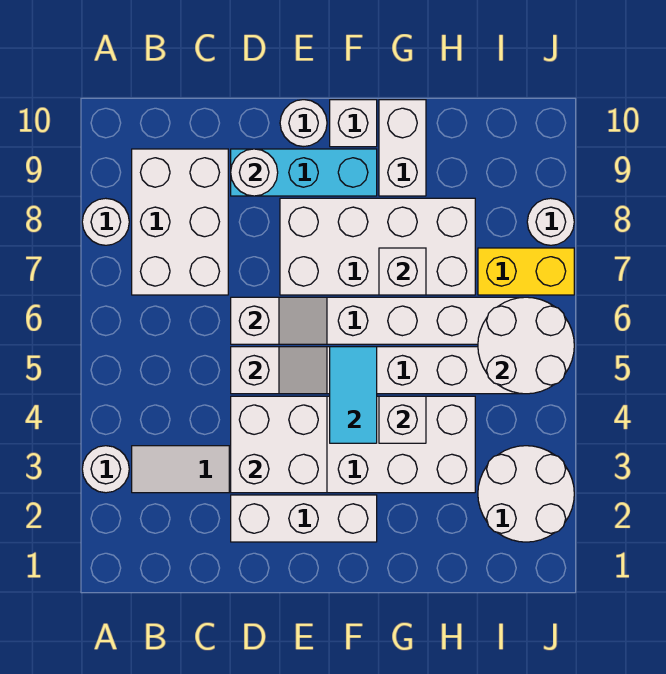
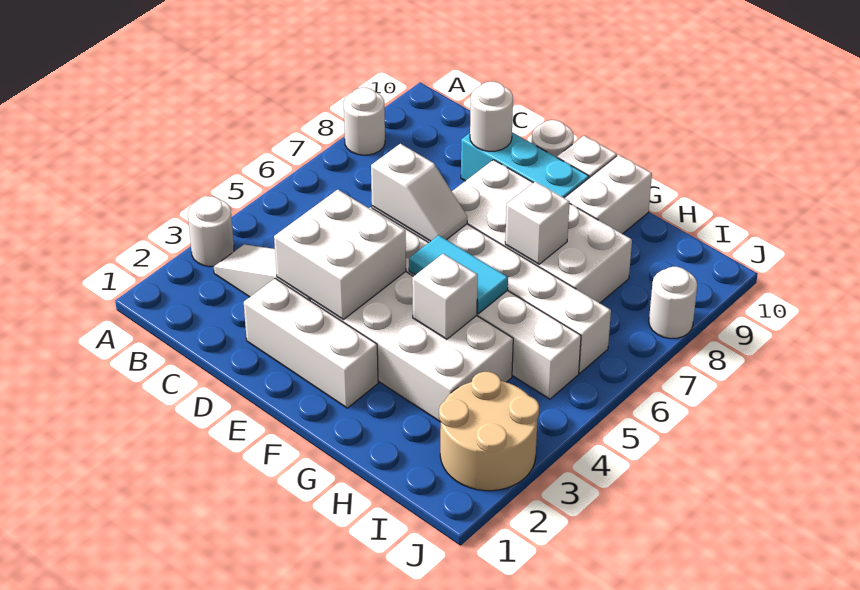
white brick B7:C9 level 1 -> none
white slope D5:E5 level 2 top D -> none
cyan tile F4:F5 level 2 -> cyan tile F5:G5 level 2
white round brick I2:J3 level 1 -> tan round brick I2:J3 level 1
white round brick I5:J6 level 2 -> none
yellow brick I7:J7 level 1 -> none

